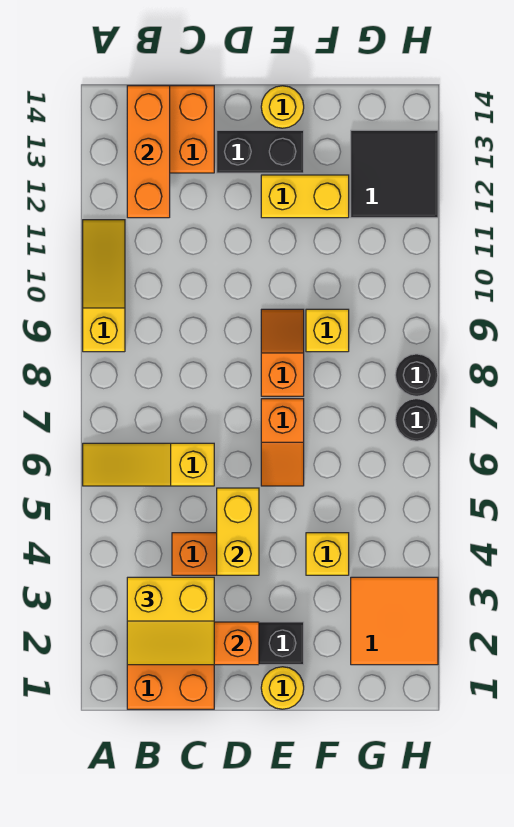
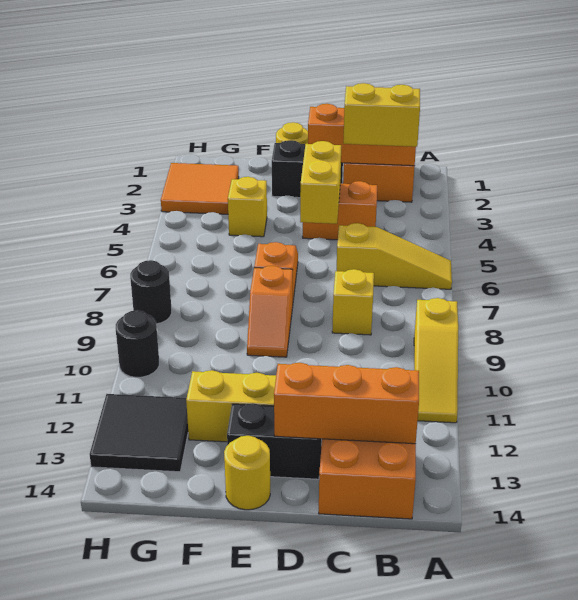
orange brick B12:B14 level 2 -> orange brick B13:D13 level 2
yellow brick F9 level 1 -> yellow brick C8 level 1
black round brick H7 level 1 -> black round brick H10 level 1

